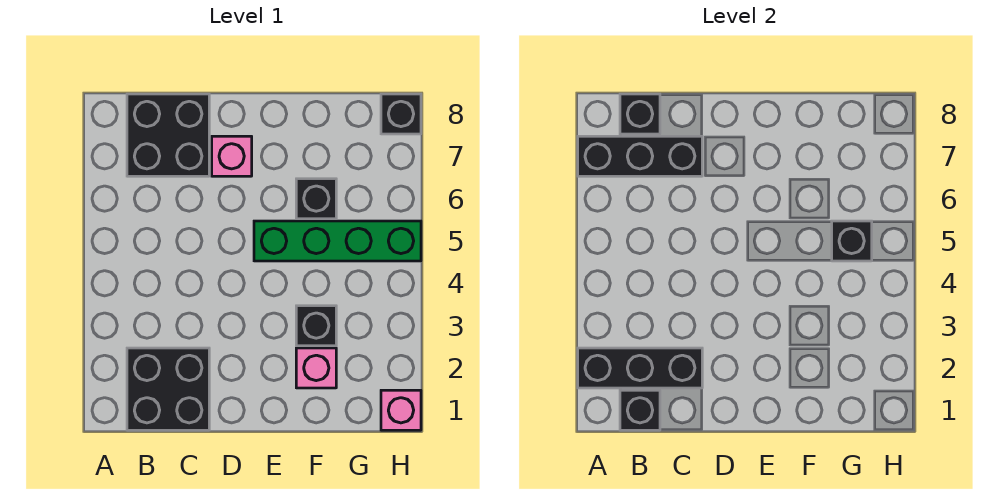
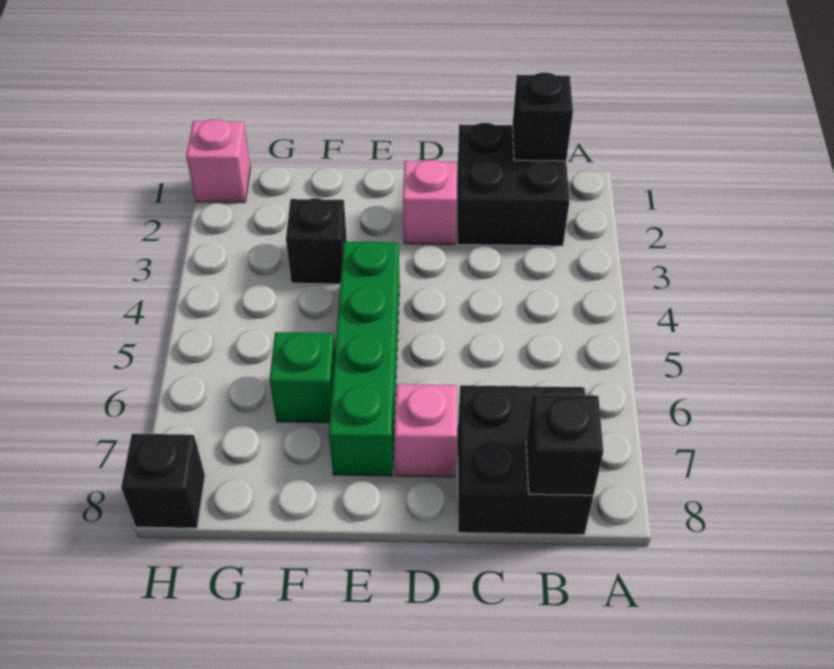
black brick A2:C2 level 2 -> none
black brick A7:C7 level 2 -> none
green brick E5:H5 level 1 -> green brick E4:E7 level 1
pink brick F2 level 1 -> pink brick D2 level 1
black brick F6 level 1 -> green brick F6 level 1
black brick G5 level 2 -> none

